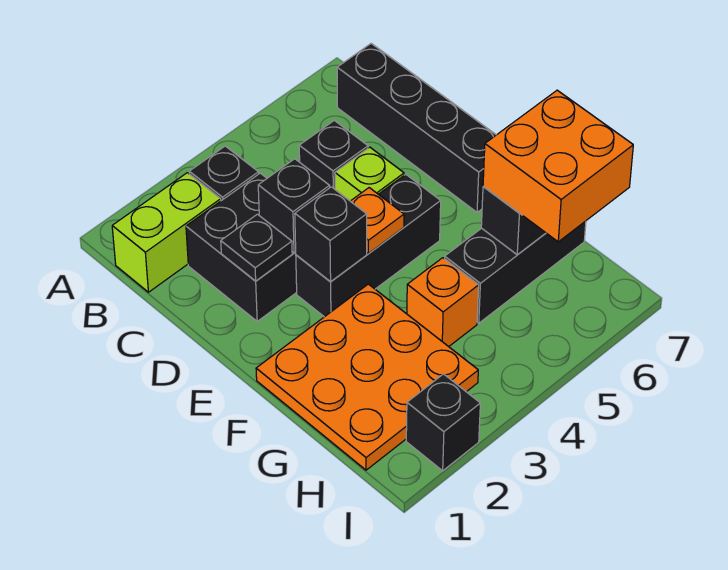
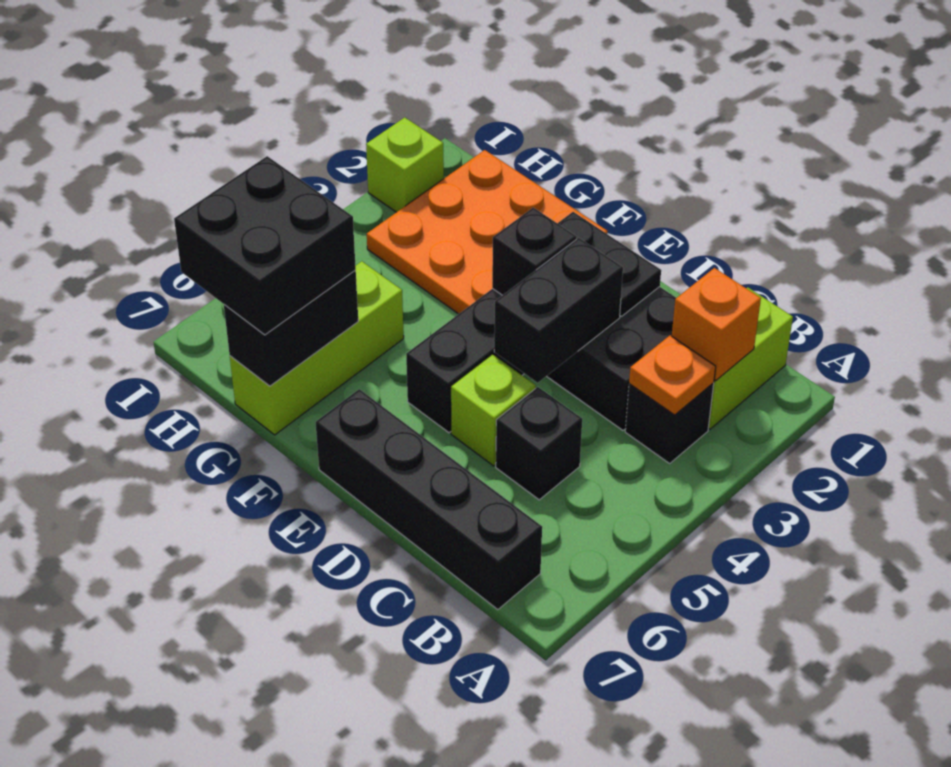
black plate D2 level 2 -> black plate D2:E2 level 2
black brick D3 level 2 -> black brick D3:D4 level 2
orange plate E4 level 2 -> orange plate B3 level 2
orange brick G4 level 1 -> orange brick B2 level 2
black brick G5:G7 level 1 -> lime brick G5:G7 level 1
orange brick G6:H7 level 3 -> black brick G6:H7 level 3
black brick I2 level 1 -> lime brick I2 level 1

